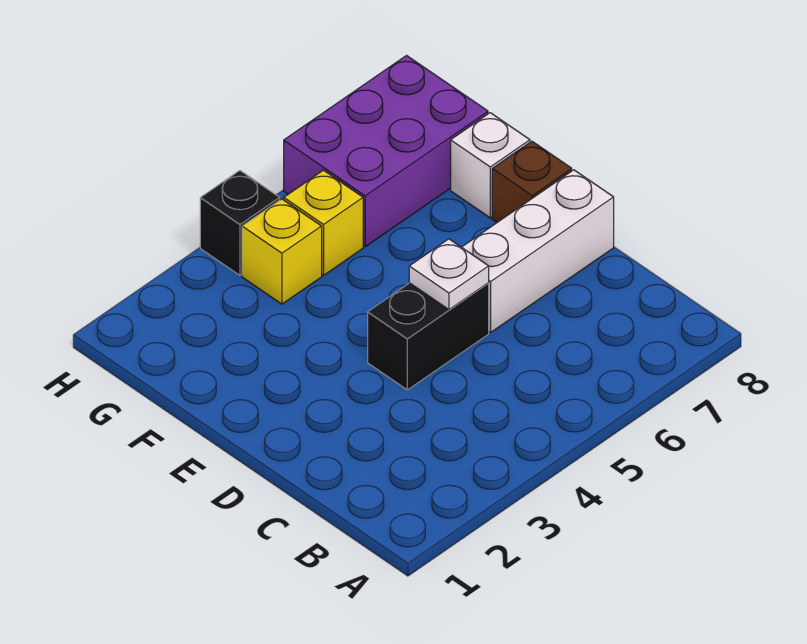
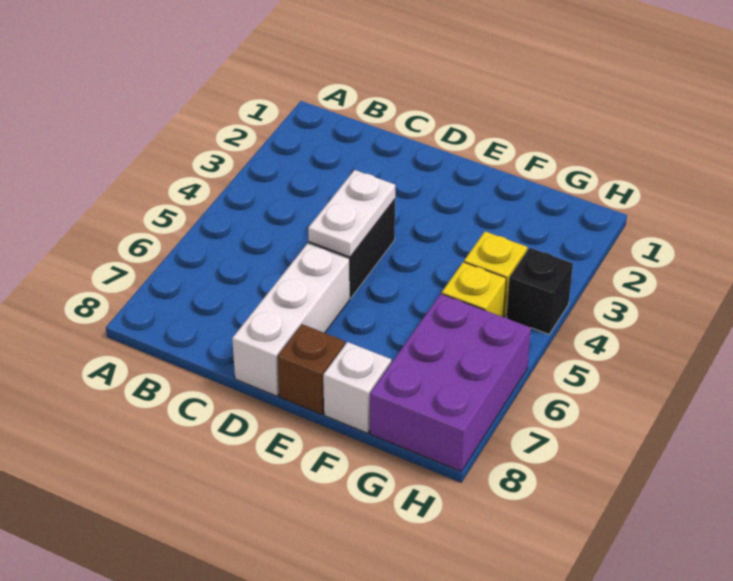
white plate D5 level 2 -> white plate D4:D5 level 2

